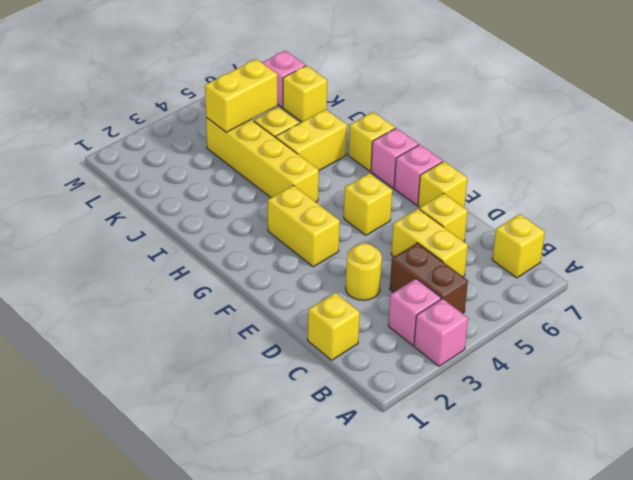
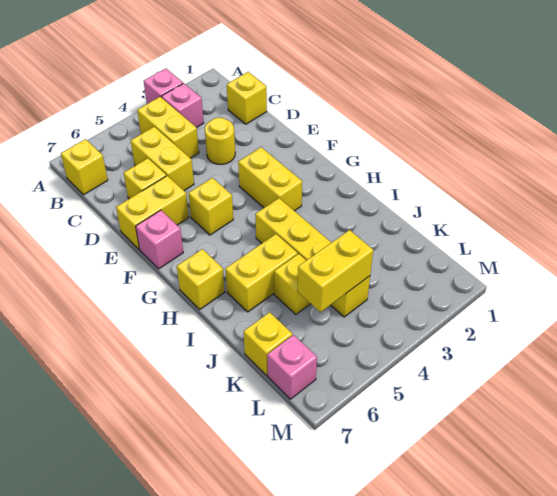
brown brick B4:C4 level 1 -> yellow brick B4:C4 level 1
yellow brick E7 level 1 -> yellow brick E6:E7 level 1
pink brick G7 level 1 -> none

